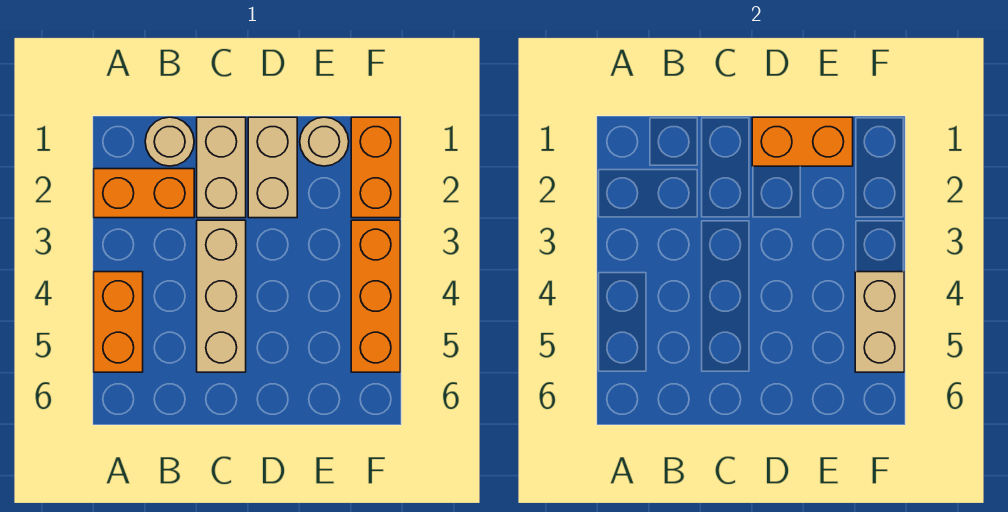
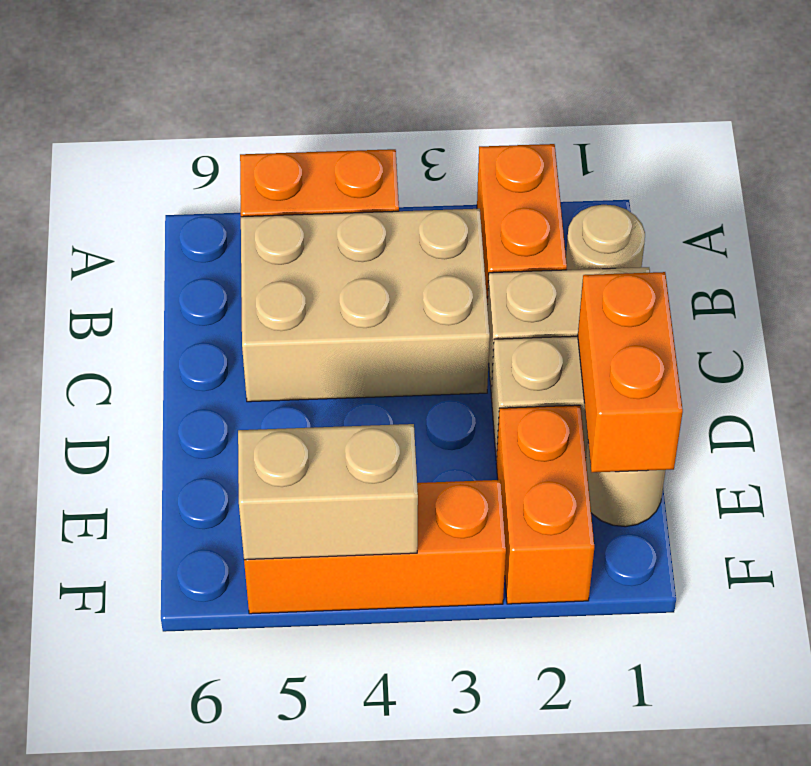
tan brick C3:C5 level 1 -> tan brick B3:C5 level 1
orange brick F1:F2 level 1 -> orange brick E2:F2 level 1

